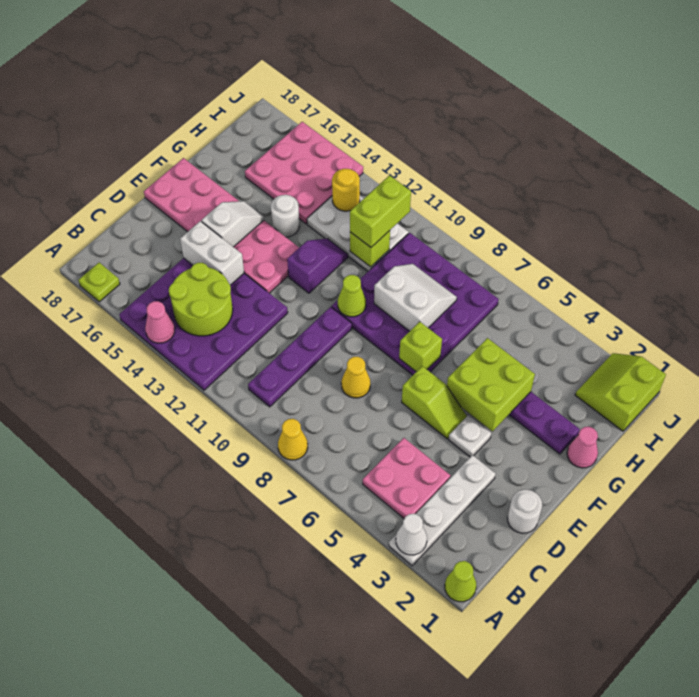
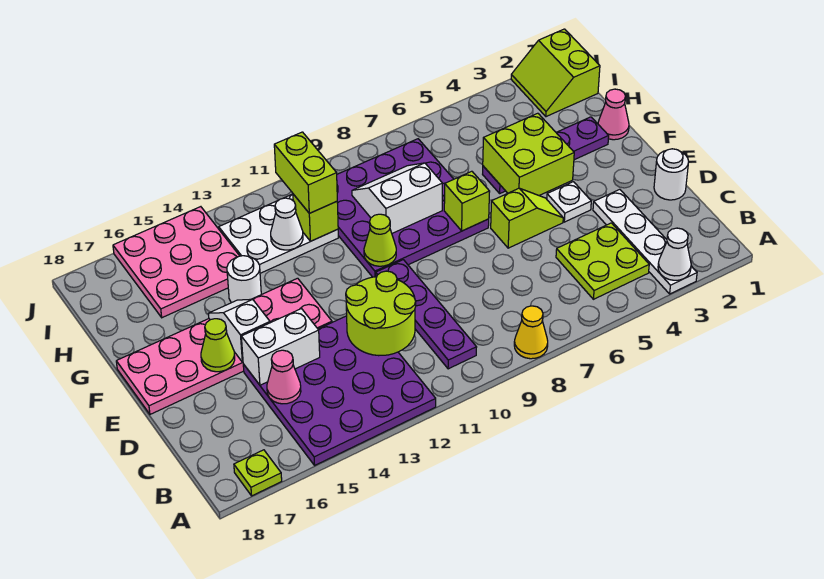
lime cone A1 level 1 -> lime cone E16 level 2
pink cone A14 level 2 -> pink cone C15 level 2
pink plate B4:C5 level 1 -> lime plate B4:C5 level 1
lime round brick B13:C14 level 2 -> lime round brick C11:D12 level 2
yellow cone D8 level 1 -> none
purple slope F12:G12 level 1 top F -> none
none -> white cone H12 level 2
yellow round brick I13 level 2 -> none

